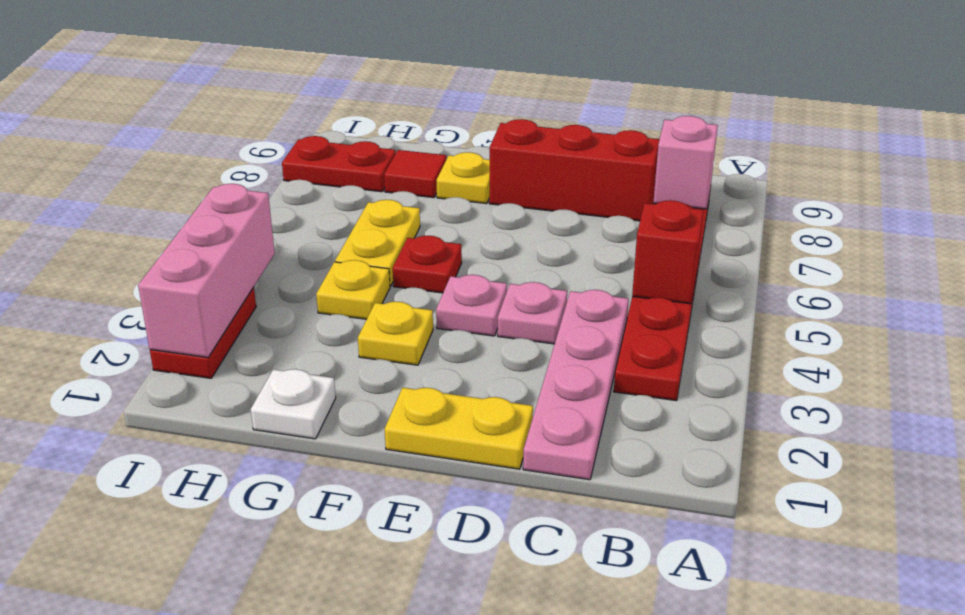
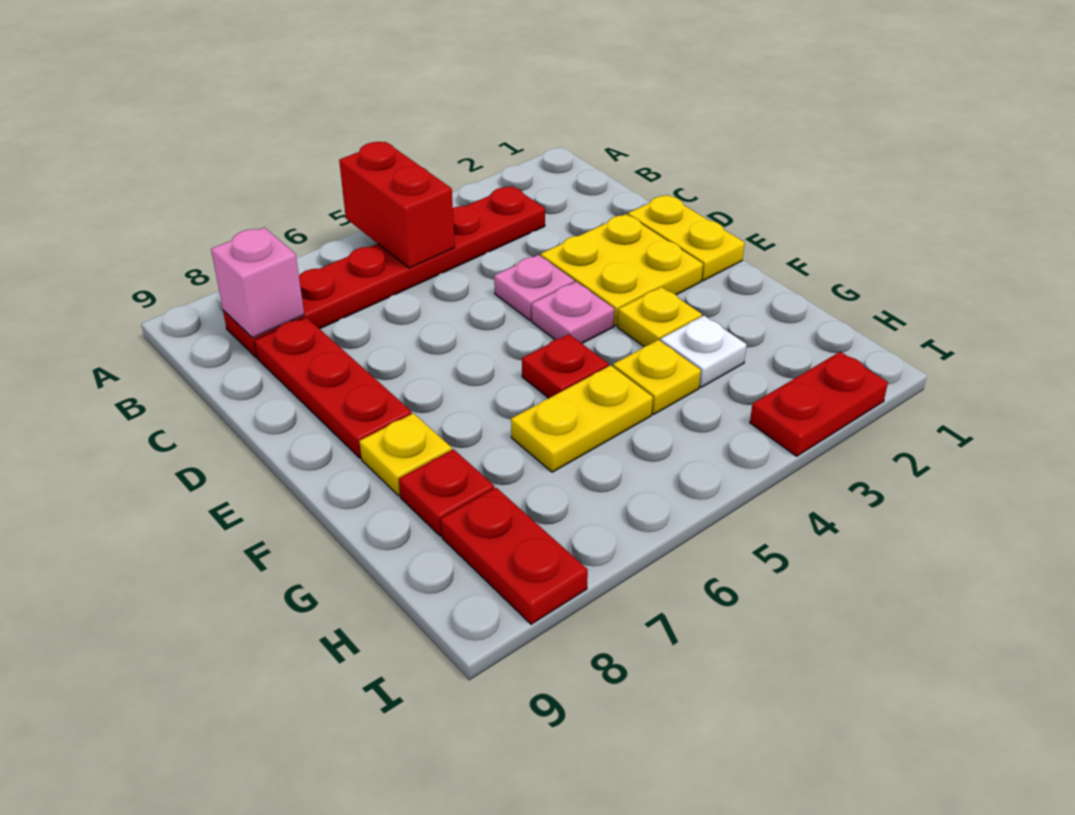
red brick B5 level 2 -> red brick A5:B5 level 2
pink plate C1:C4 level 1 -> none
red brick C8:E8 level 1 -> red plate C8:E8 level 1
none -> yellow plate D2:E3 level 1
white plate G1 level 1 -> white plate G3 level 1
red tile G8 level 1 -> red plate G8 level 1
pink brick I2:I4 level 2 -> none

